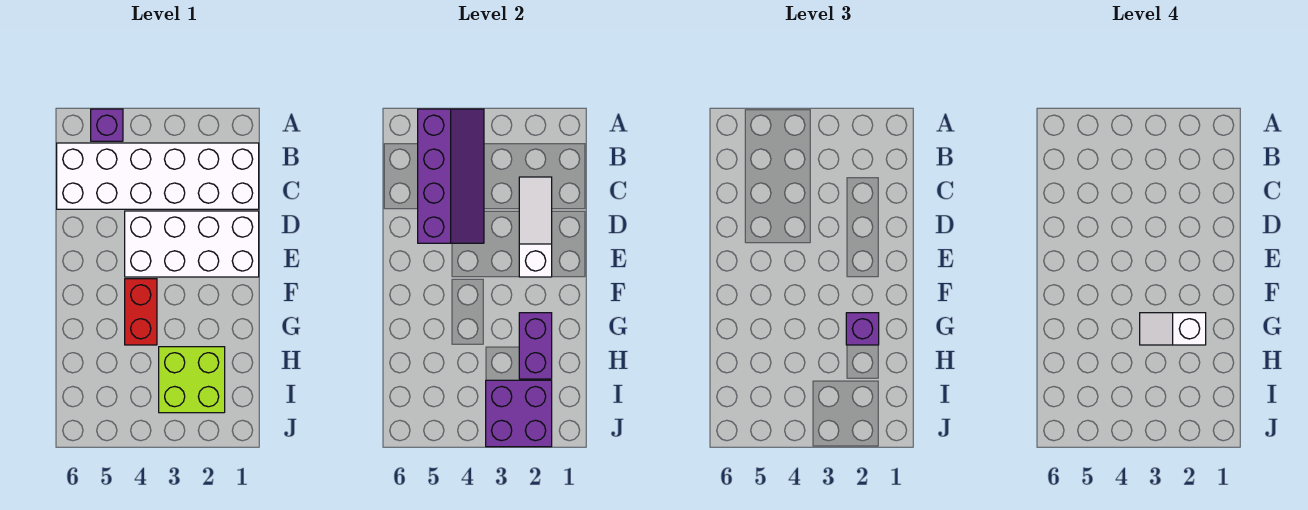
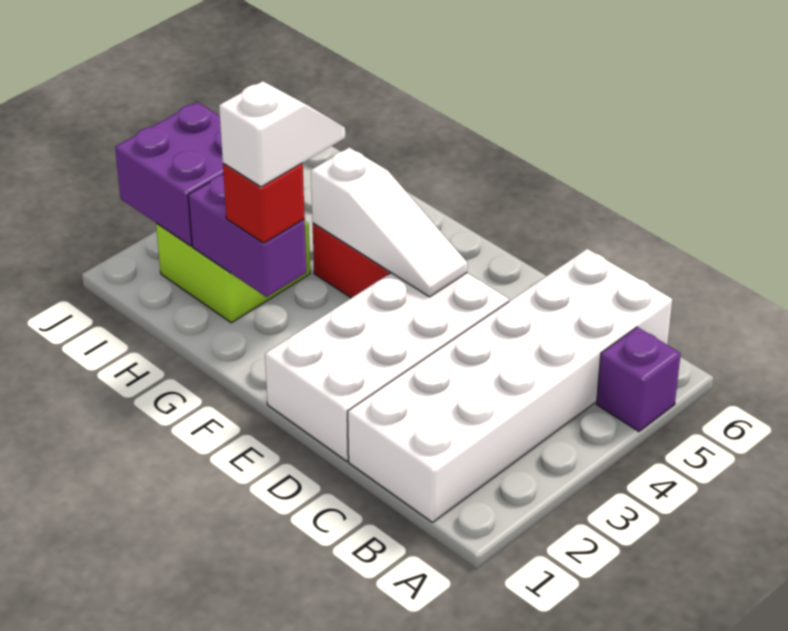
purple slope A4:D5 level 2 top 5 -> none
white slope C2:E2 level 2 top E -> white slope E4:G4 level 2 top G
purple brick G2 level 3 -> red brick G2 level 3

